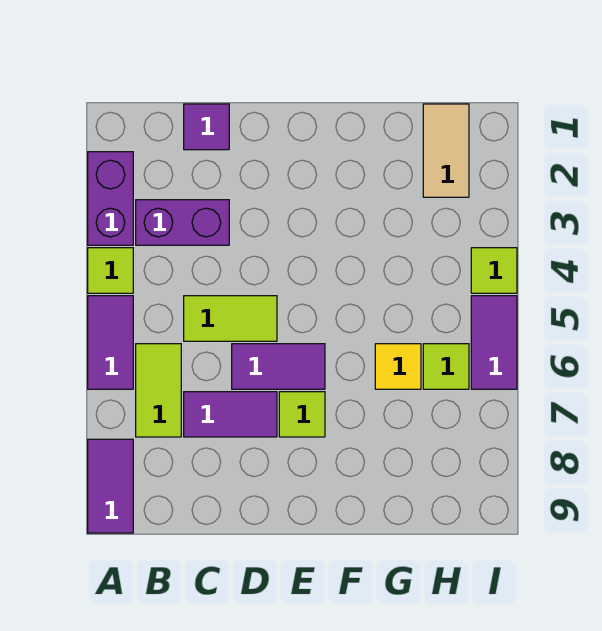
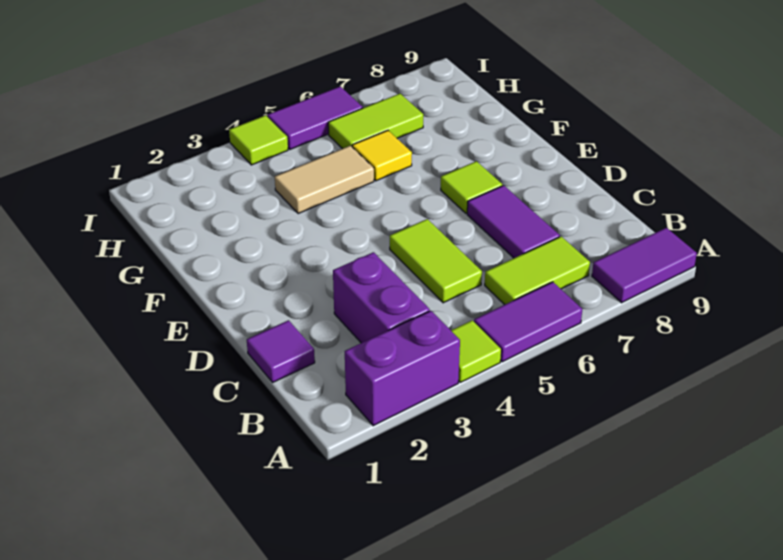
purple tile D6:E6 level 1 -> none
tan tile H1:H2 level 1 -> tan tile G4:G5 level 1
lime tile H6 level 1 -> lime tile H6:H7 level 1

